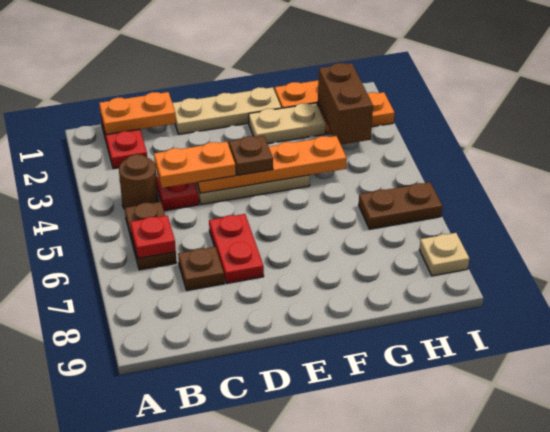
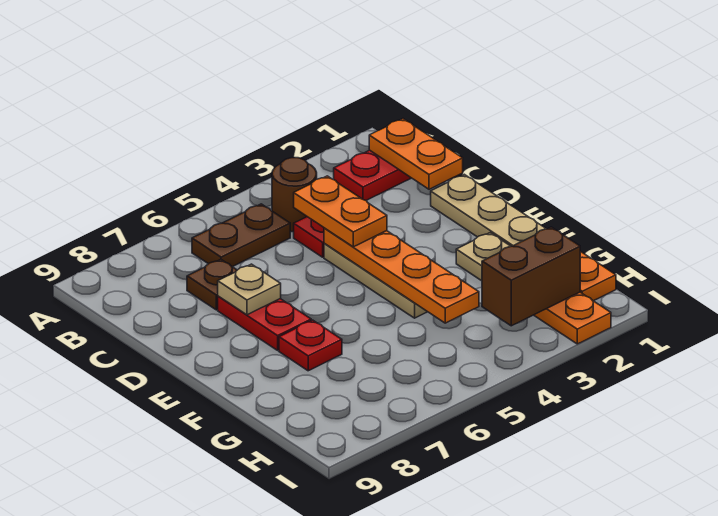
red plate B6 level 2 -> red plate F7 level 1
red plate D6:D7 level 1 -> red plate D7:E7 level 1
brown plate E4 level 3 -> none
brown plate H6:I6 level 1 -> none
tan plate I8 level 1 -> tan plate D7 level 2

